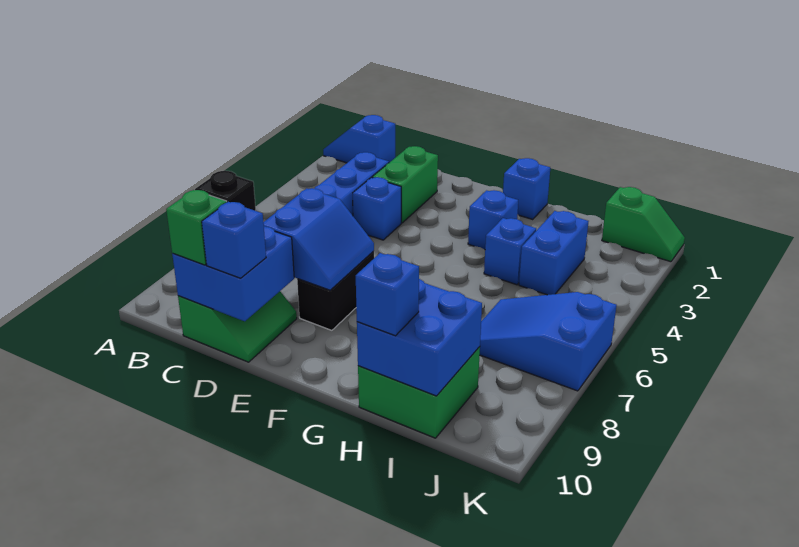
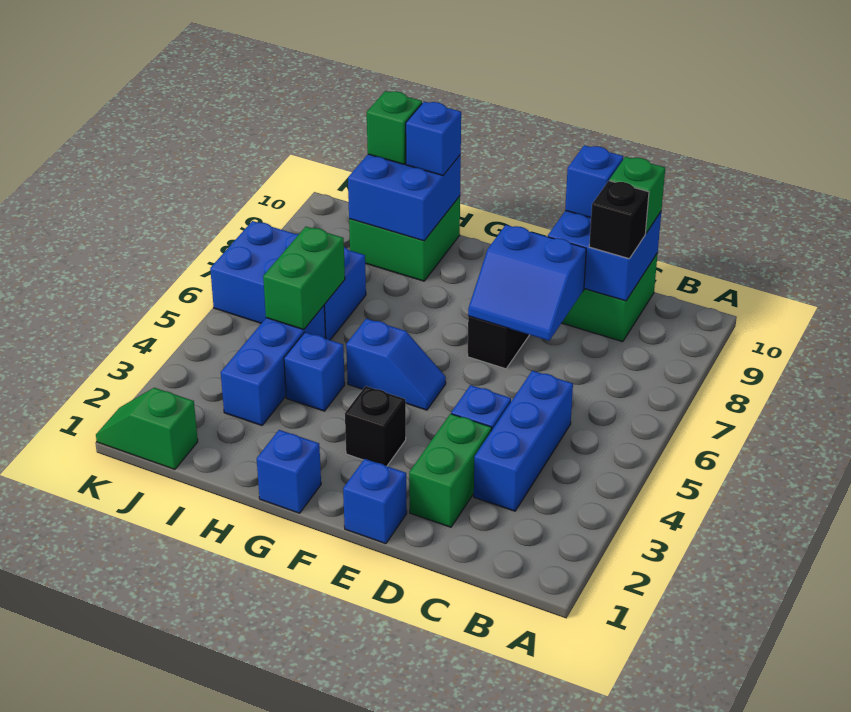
blue slope A1:B1 level 1 top B -> blue slope F5:G5 level 1 top G
blue slope D7:E8 level 2 top D -> blue slope D7:E8 level 2 top 8
none -> black brick F3 level 1
blue brick G3 level 1 -> blue brick E1 level 1
blue brick I3:I4 level 1 -> blue brick I3:I5 level 1
none -> green brick I5:I6 level 2
blue slope I6:K7 level 1 top K -> blue brick I6:K7 level 1
none -> green brick I10 level 3

